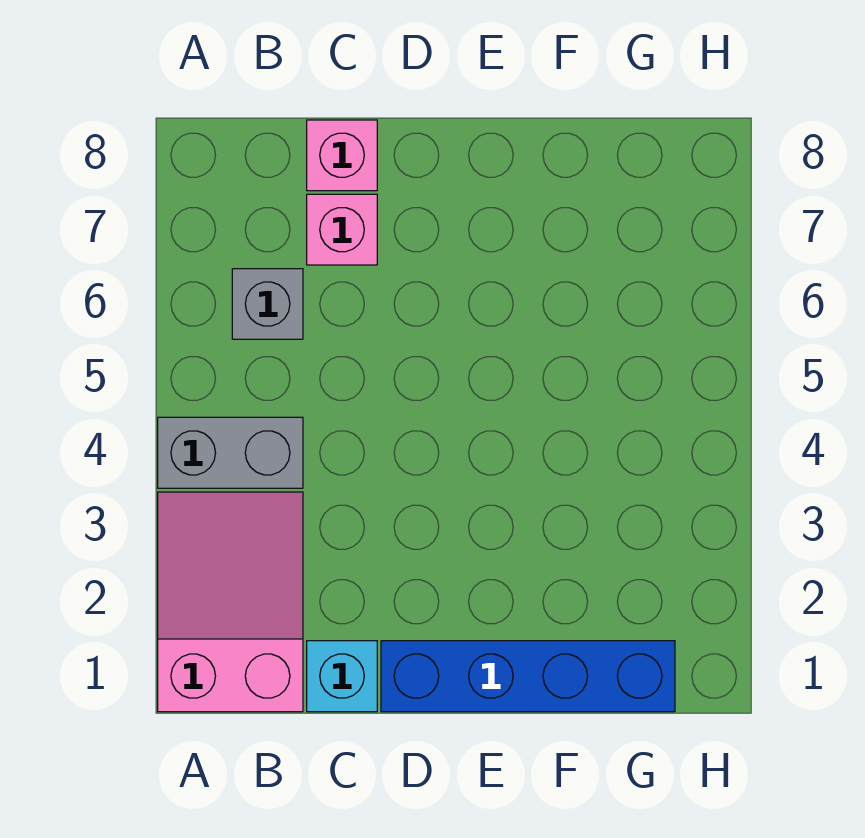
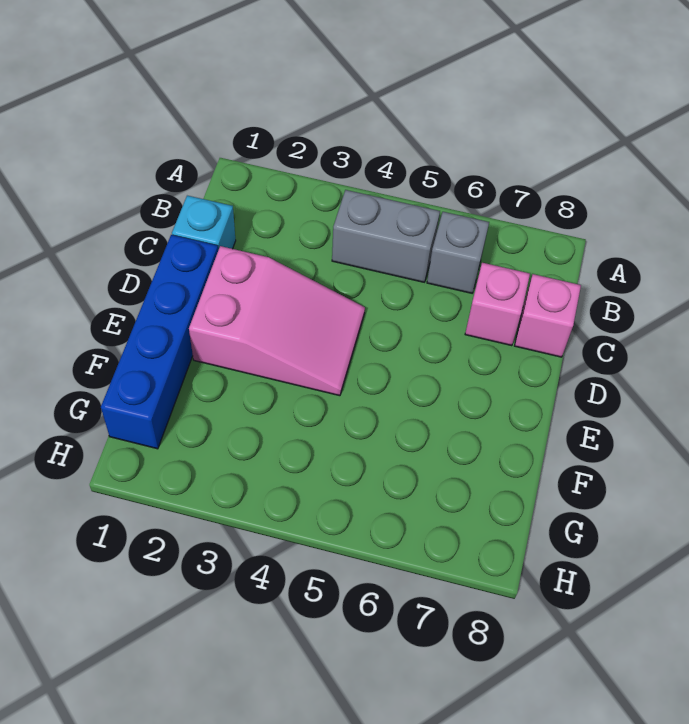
pink slope A1:B3 level 1 top 1 -> pink slope D2:E4 level 1 top 2
grey brick A4:B4 level 1 -> grey brick B4:B5 level 1

